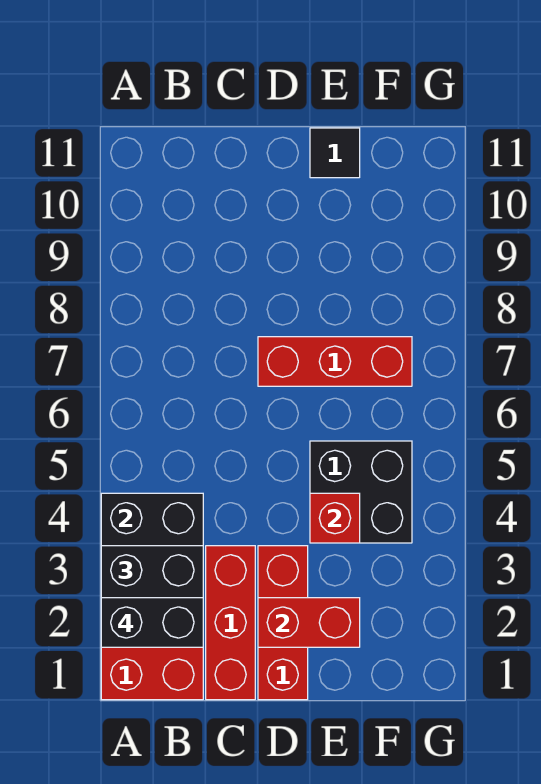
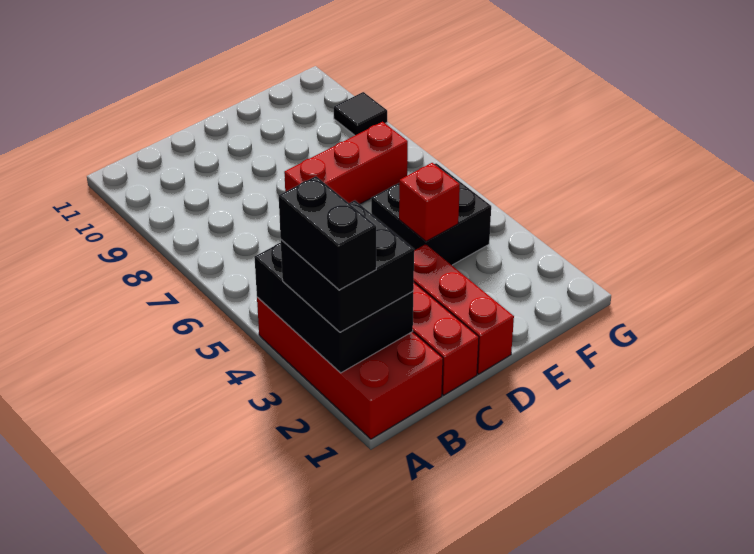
black brick A2:B2 level 4 -> black brick A2:A3 level 4
red brick D2:E2 level 2 -> none
black tile E11 level 1 -> black tile G9 level 1

